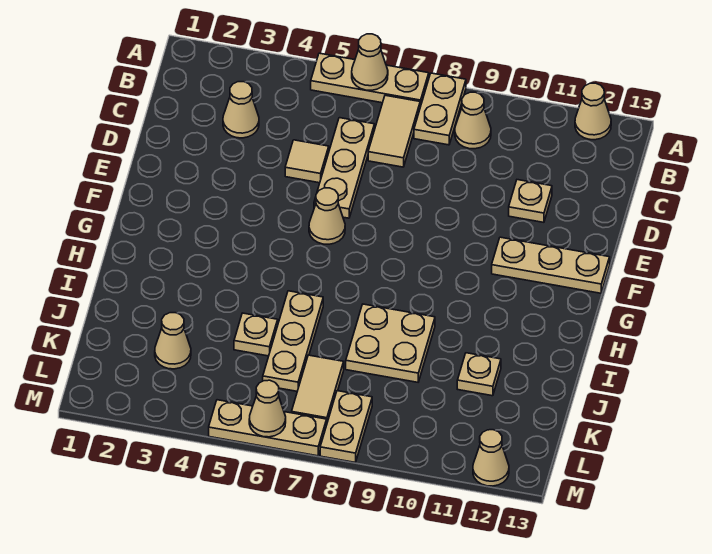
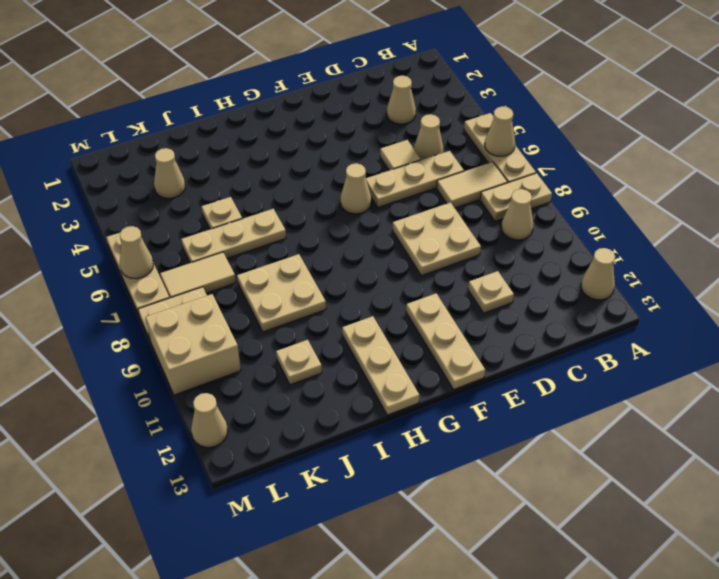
none -> tan cone C5 level 1
none -> tan plate D8:E9 level 1
none -> tan plate H11:H13 level 1
none -> tan brick L9:M10 level 1

